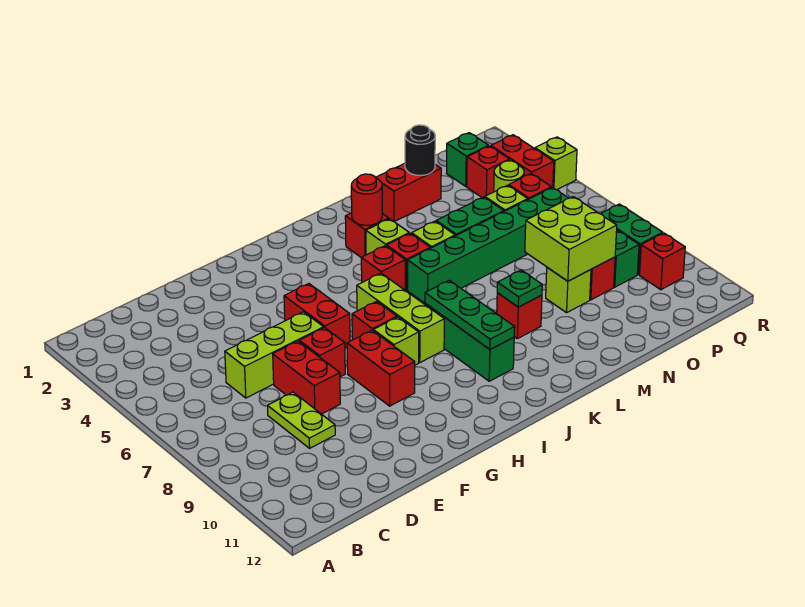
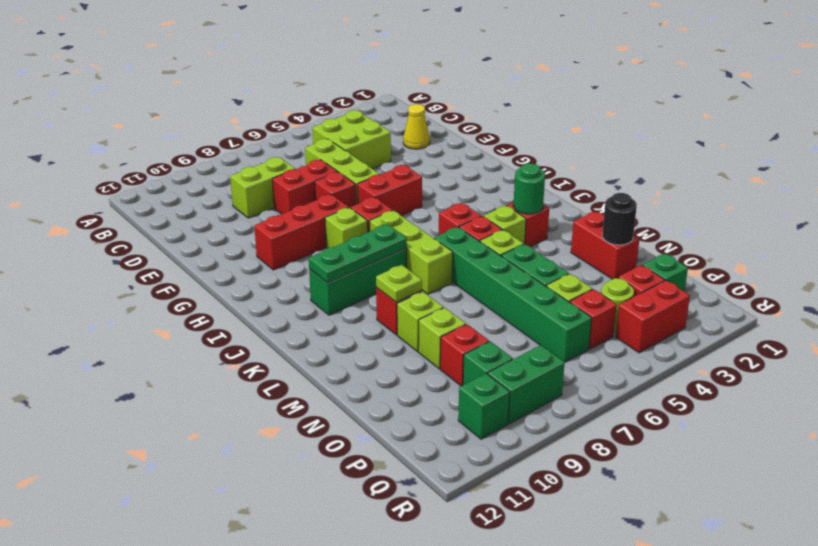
none -> yellow cone D2 level 1
lime plate D8:D9 level 1 -> lime brick D8:D9 level 1
red brick G8:G9 level 1 -> red brick G8:G10 level 1
lime brick I6:I8 level 1 -> lime brick I7:K7 level 1
red round brick K3 level 2 -> green round brick K3 level 2
green plate L9 level 2 -> lime plate L9 level 2
lime brick N8:O9 level 2 -> lime brick C4:D5 level 1
red brick Q10 level 1 -> green brick Q10 level 1
lime brick R4 level 1 -> lime brick M9 level 1

